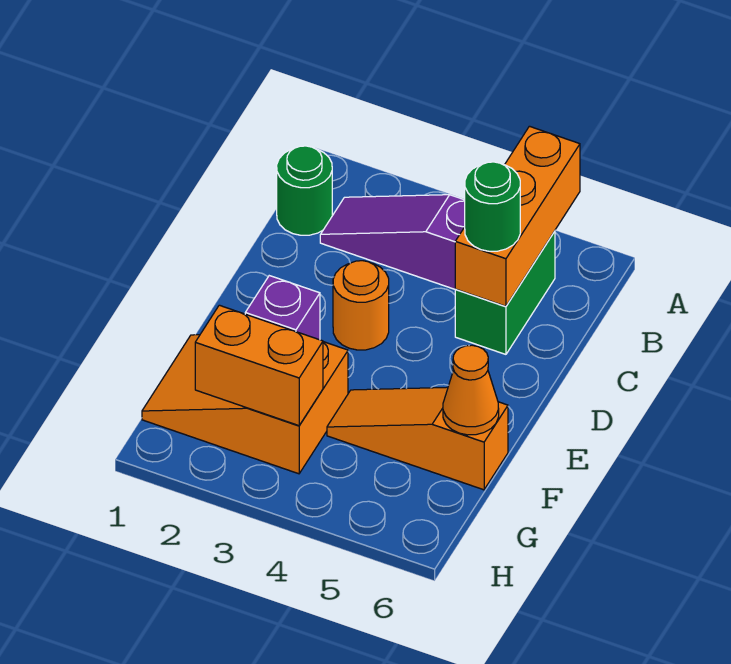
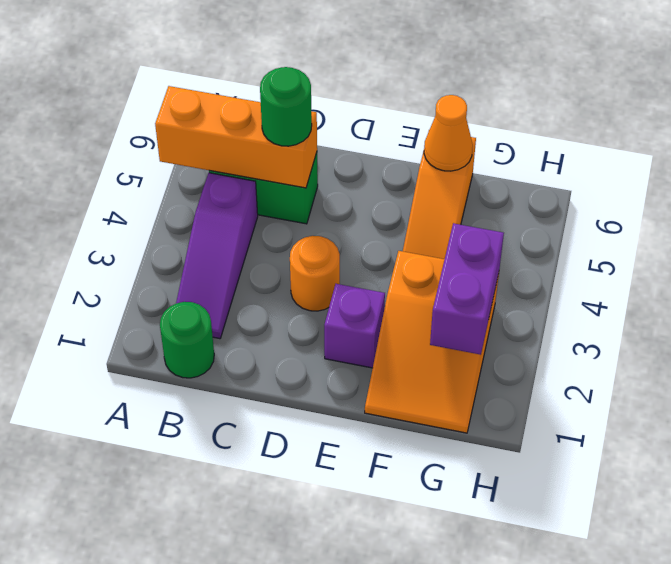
orange brick G2:G3 level 2 -> purple brick G2:G3 level 2

